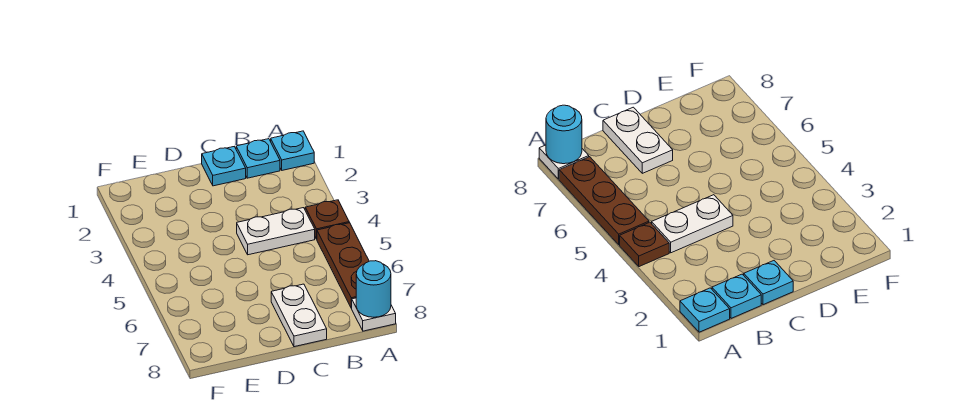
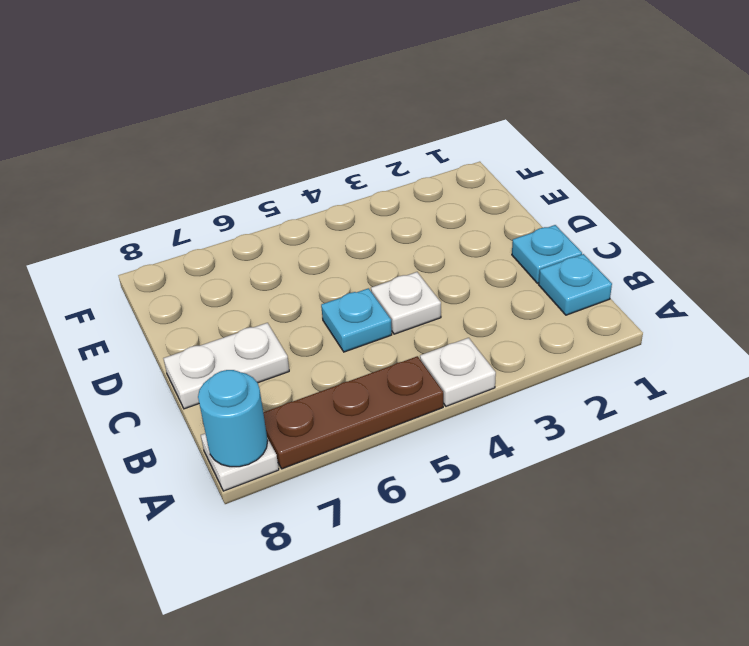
cyan plate A1 level 1 -> cyan plate C5 level 1
brown plate A4 level 1 -> white plate A4 level 1
white plate B4:C4 level 1 -> white plate C4 level 1

